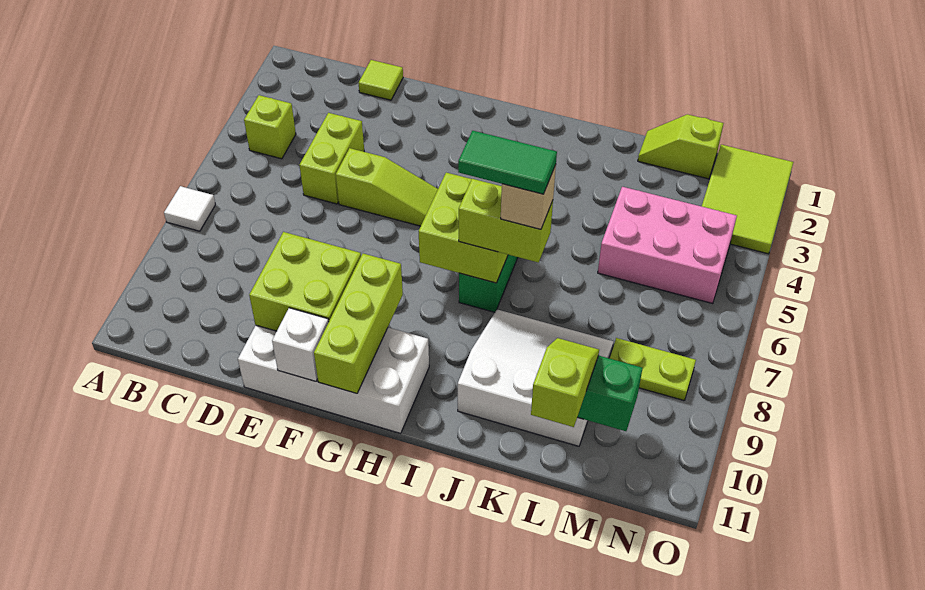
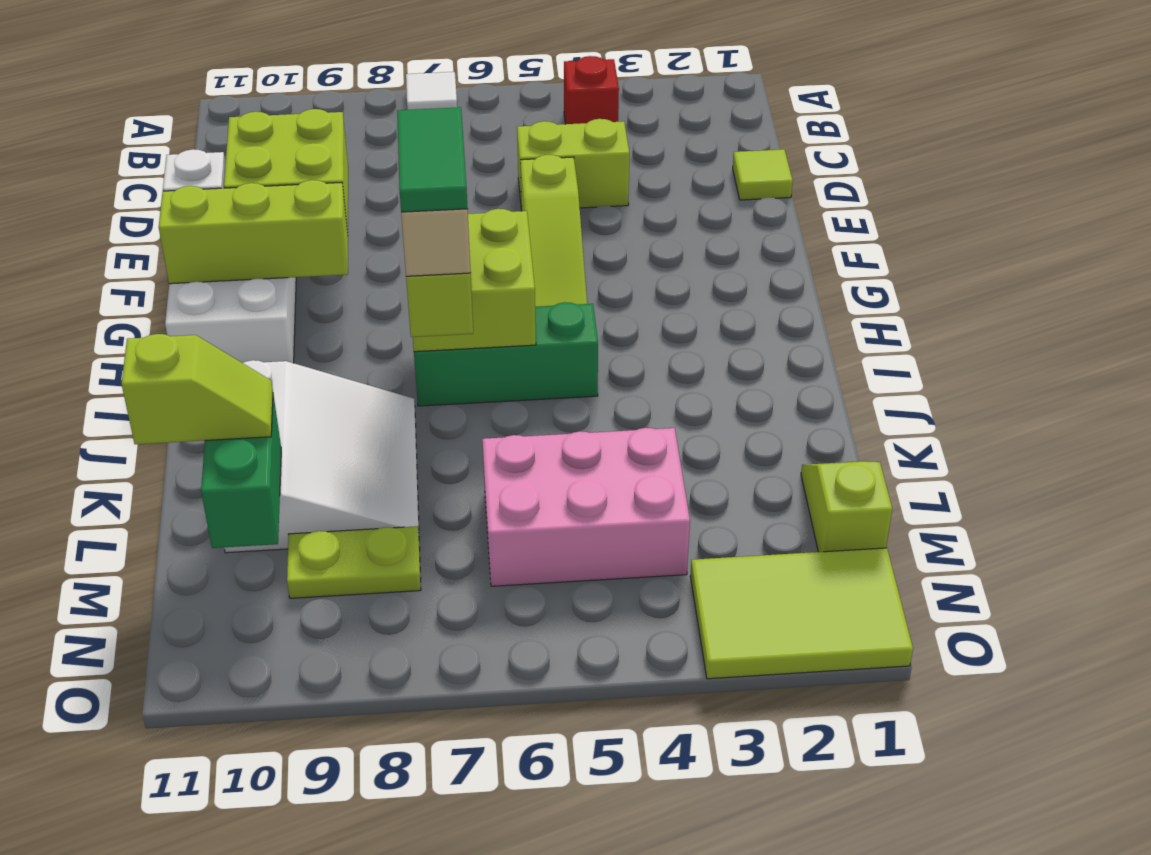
lime brick B4 level 1 -> red brick B4 level 1
pink brick L4:N5 level 1 -> pink brick L4:M6 level 1
lime plate M8:N8 level 1 -> lime plate M8:M9 level 1

